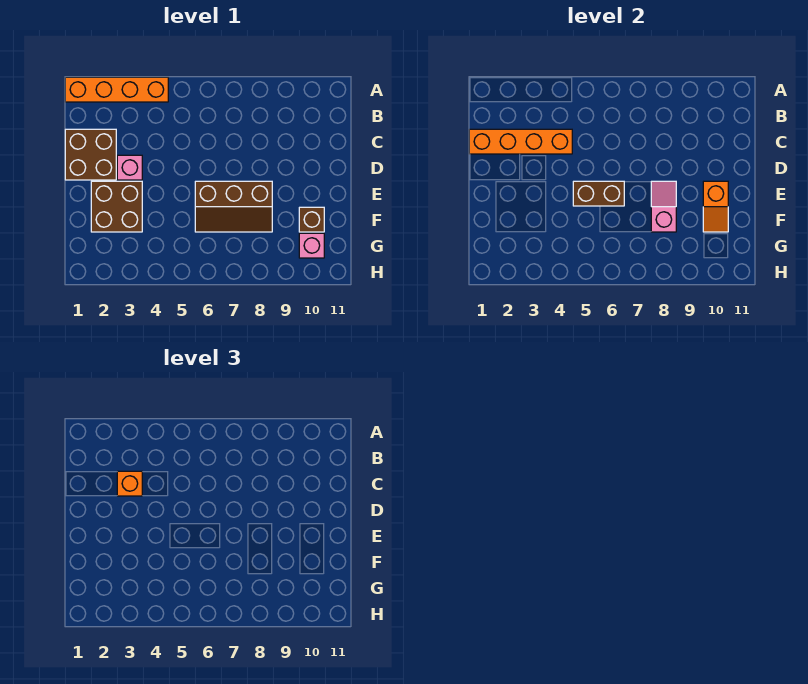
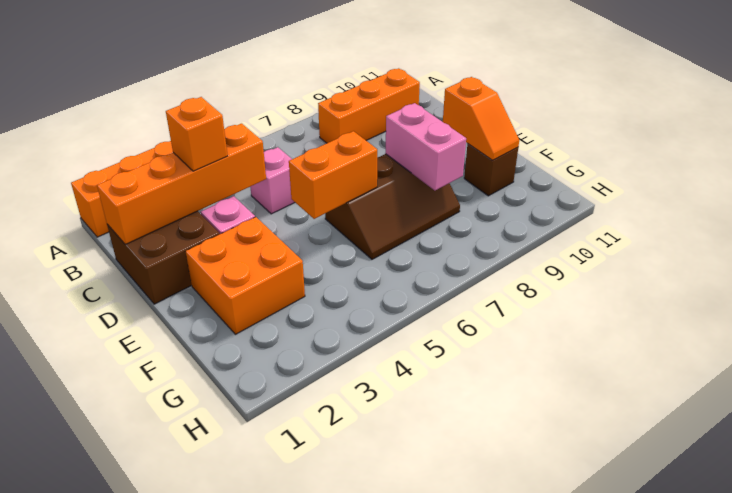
none -> orange brick B8:B10 level 1
brown brick E2:F3 level 1 -> orange brick E2:F3 level 1
brown brick E5:E6 level 2 -> orange brick E5:E6 level 2
pink slope E8:F8 level 2 top F -> pink brick E8:F8 level 2
pink brick G10 level 1 -> pink brick C5 level 1

